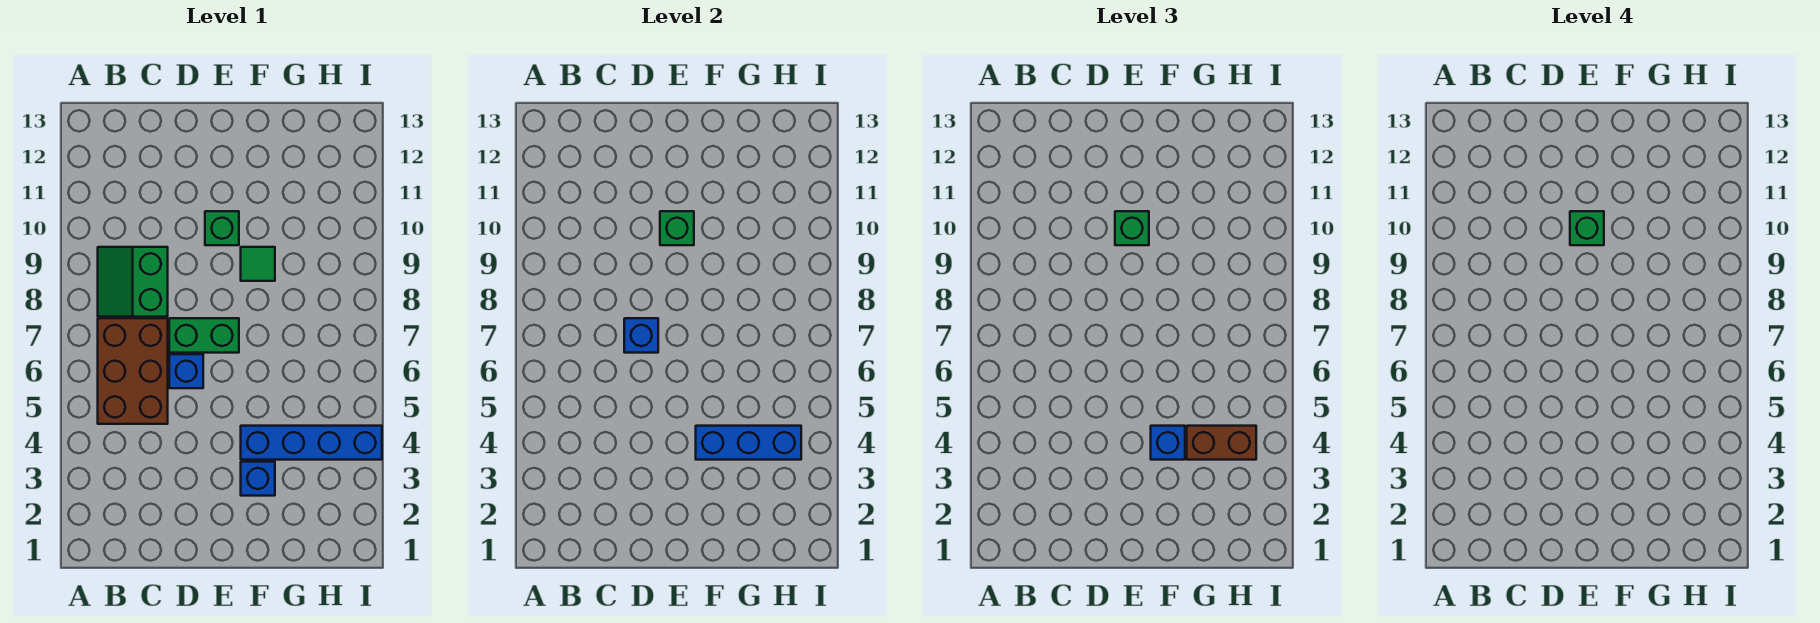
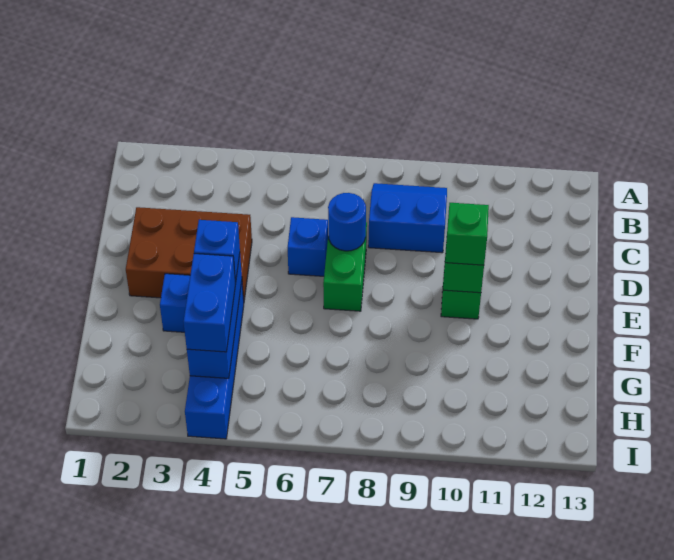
brown brick B5:C7 level 1 -> brown brick D2:E4 level 1
green slope B8:C9 level 1 top C -> blue slope B8:C9 level 1 top C
blue brick D7 level 2 -> blue round brick D7 level 2
green brick E10 level 4 -> none
green tile F9 level 1 -> none
brown brick G4:H4 level 3 -> blue brick G4:H4 level 3

